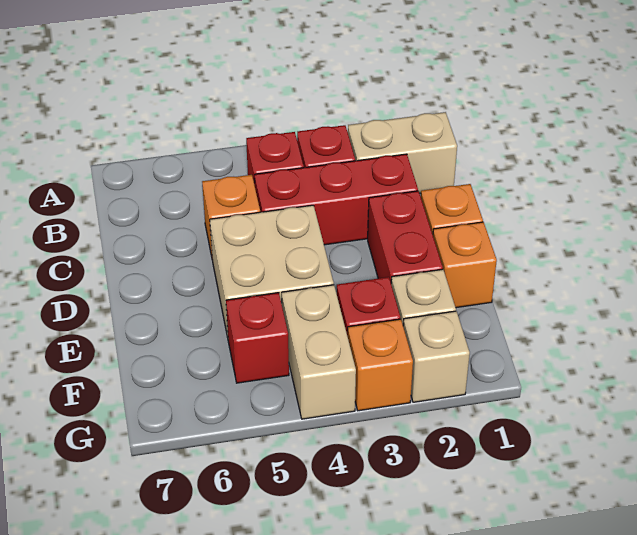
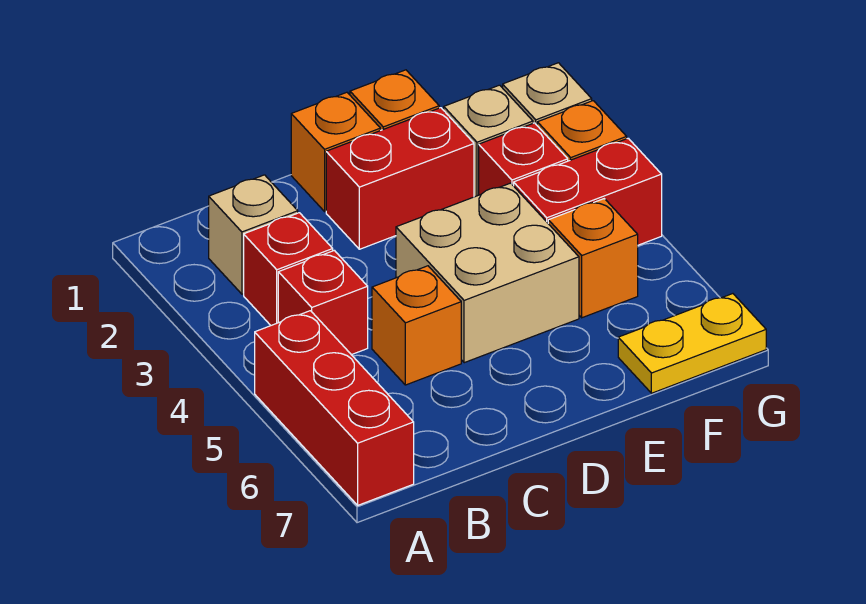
tan brick B1:B2 level 1 -> tan brick B2 level 1
red brick C2:C4 level 1 -> red brick A5:A7 level 1
tan brick F4:G4 level 1 -> red brick F4:G4 level 1
red brick F5 level 1 -> orange brick F5 level 1
none -> yellow plate F7:G7 level 1

